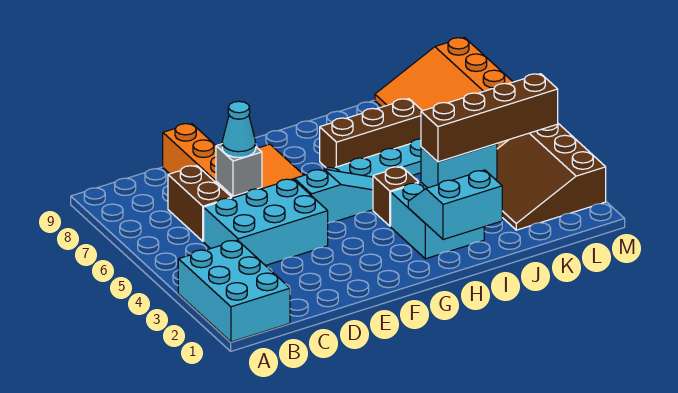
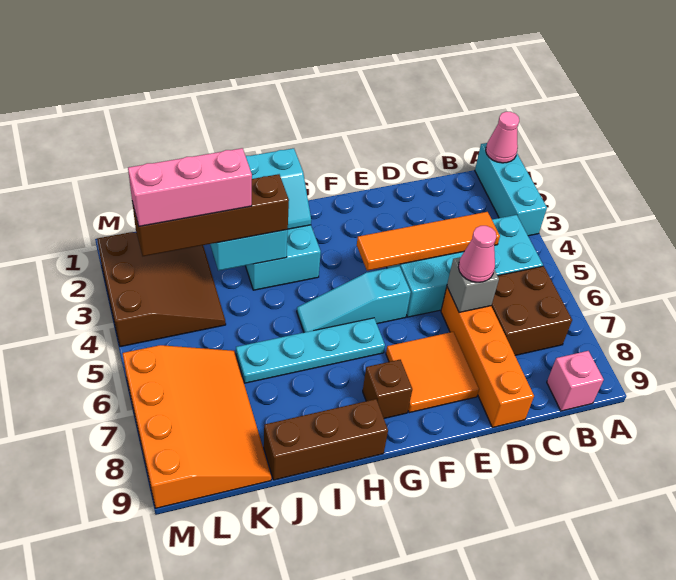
cyan brick A1:B3 level 1 -> cyan brick A1:A3 level 1
none -> pink cone A1 level 2
none -> pink brick B9 level 1
cyan brick C4:E5 level 1 -> cyan brick B4:E5 level 1
none -> orange tile C4:F4 level 2
brown brick C6:C7 level 1 -> brown brick B6:C7 level 1
cyan cone D6 level 3 -> pink cone D6 level 3
brown brick H4 level 1 -> brown brick G8 level 1
brown brick H7:J7 level 1 -> brown brick H9:J9 level 1
none -> pink brick J3:L3 level 4

